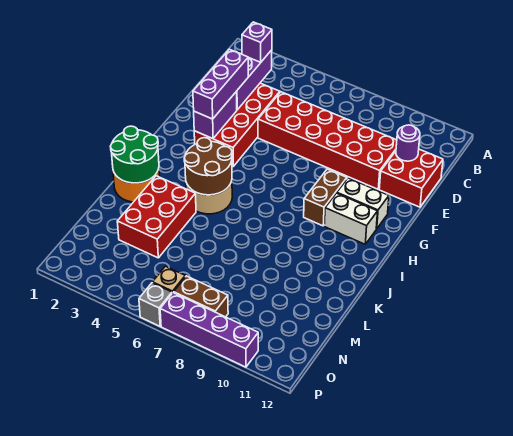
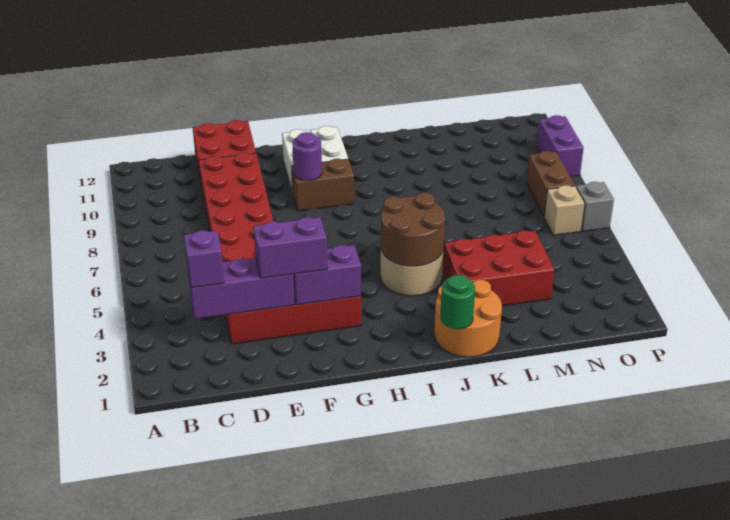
purple round brick D11 level 2 -> purple round brick G9 level 2
purple brick E3:G3 level 3 -> purple brick E3:F3 level 3
green round brick J1:K2 level 2 -> green round brick J1 level 2
purple brick P7:P10 level 1 -> purple brick P9:P10 level 1

